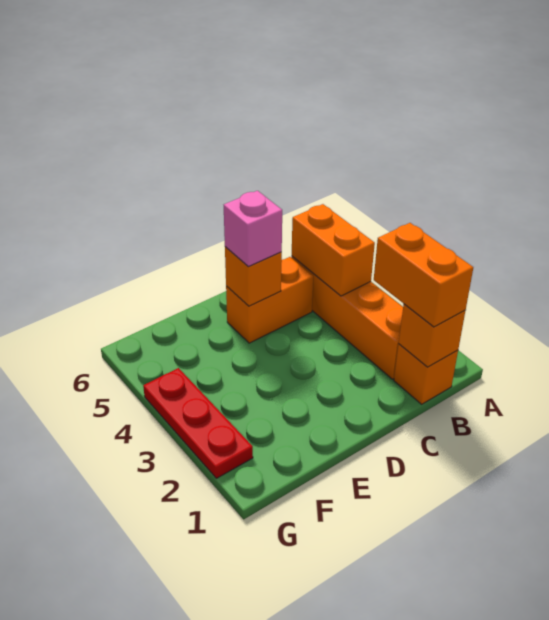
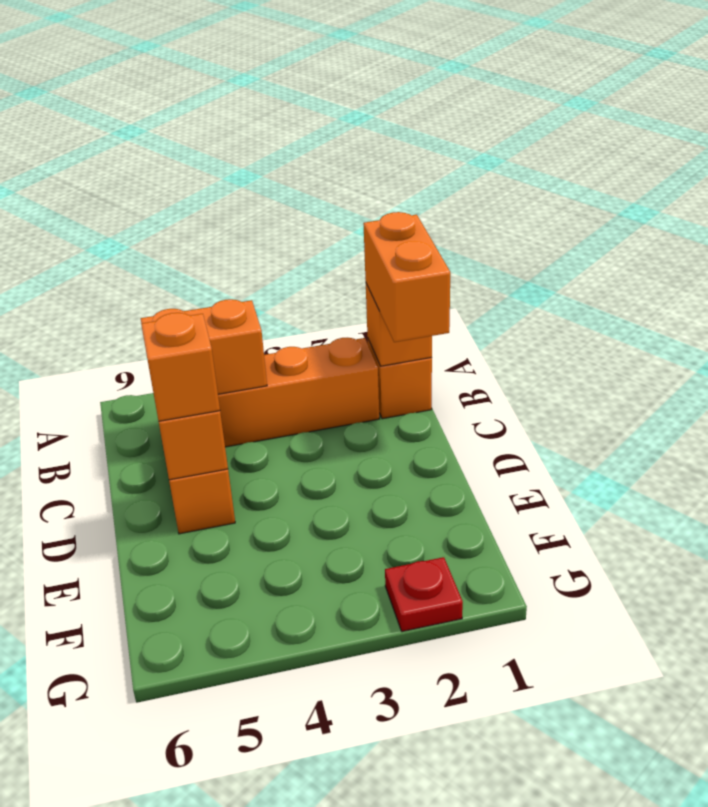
orange brick B1:B2 level 3 -> orange brick B1:C1 level 3
pink brick D5 level 3 -> orange brick D5 level 3
red plate G2:G4 level 1 -> red plate G2 level 1

